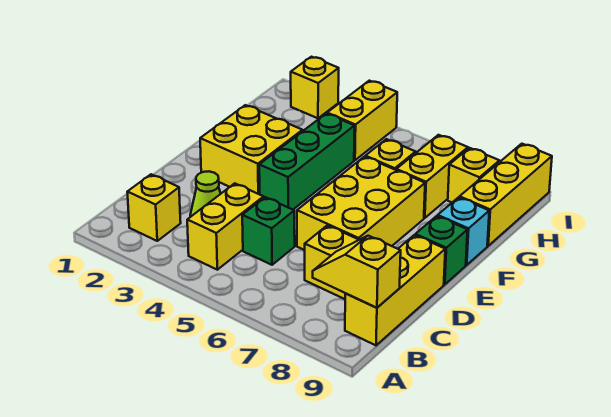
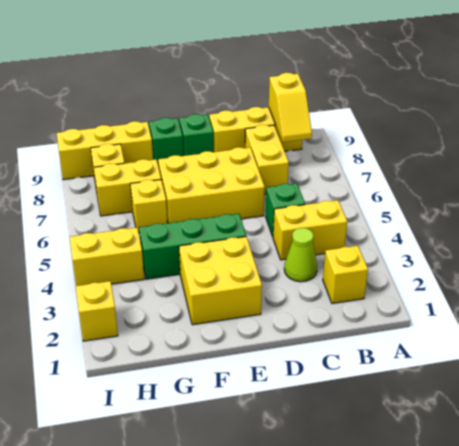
cyan brick F9 level 1 -> green brick F9 level 1

